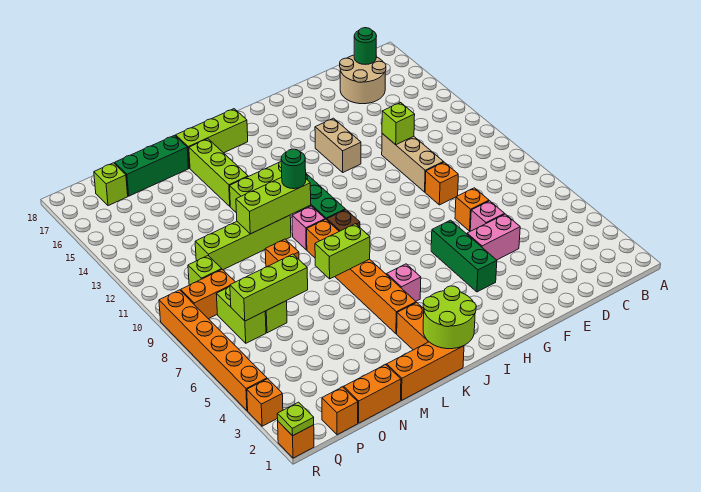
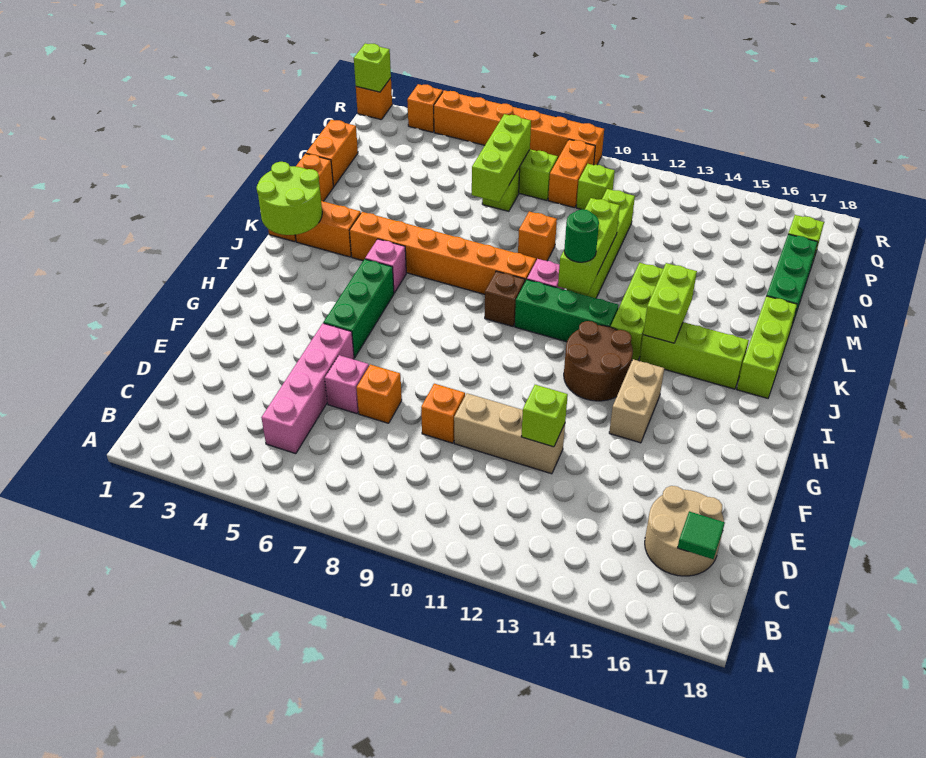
green round brick C17 level 2 -> green tile C17 level 2
pink brick E5:F5 level 1 -> pink brick C5:F5 level 1
green brick G4:G6 level 1 -> green brick G5:I5 level 1
tan brick G13:G14 level 1 -> tan brick G14:H14 level 1
none -> brown round brick H12:I13 level 1
lime brick K7:L7 level 2 -> lime brick J14:K14 level 2
lime brick L14:L16 level 1 -> lime brick J14:J16 level 1
orange brick P1 level 1 -> none
lime plate R1 level 2 -> lime brick R1 level 2

